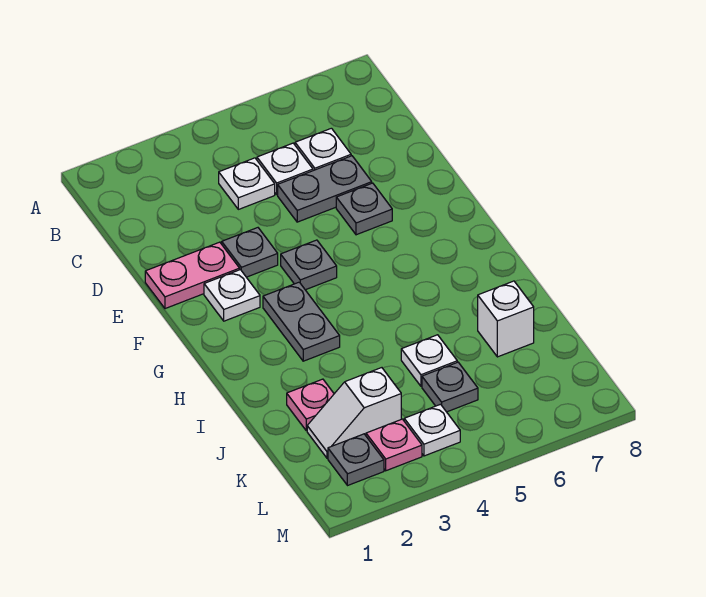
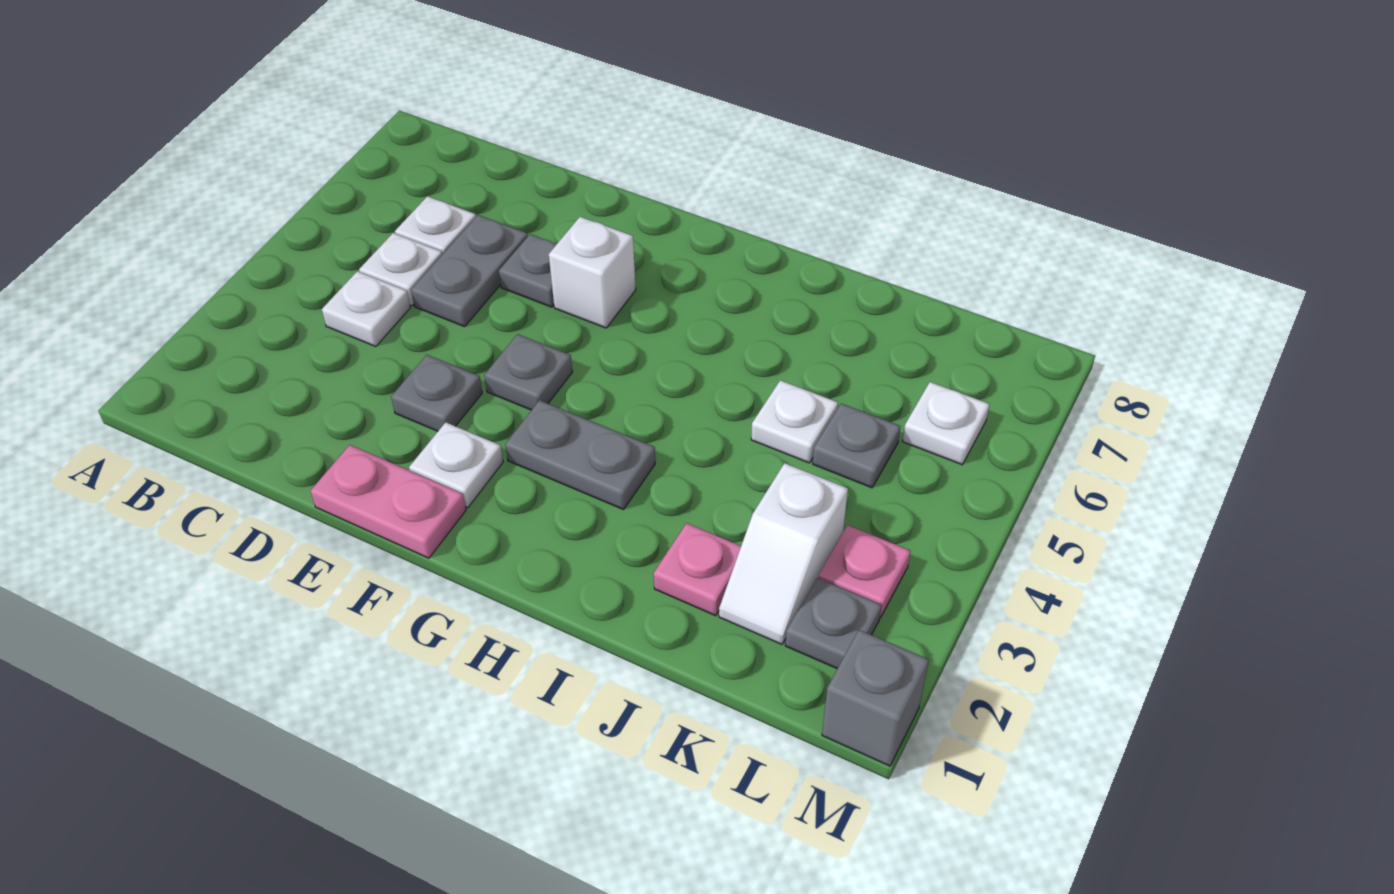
pink plate E1:E2 level 1 -> pink plate E1:F1 level 1
white brick J7 level 1 -> white brick F6 level 1
white plate L4 level 1 -> white plate L6 level 1
none -> grey brick M1 level 1

